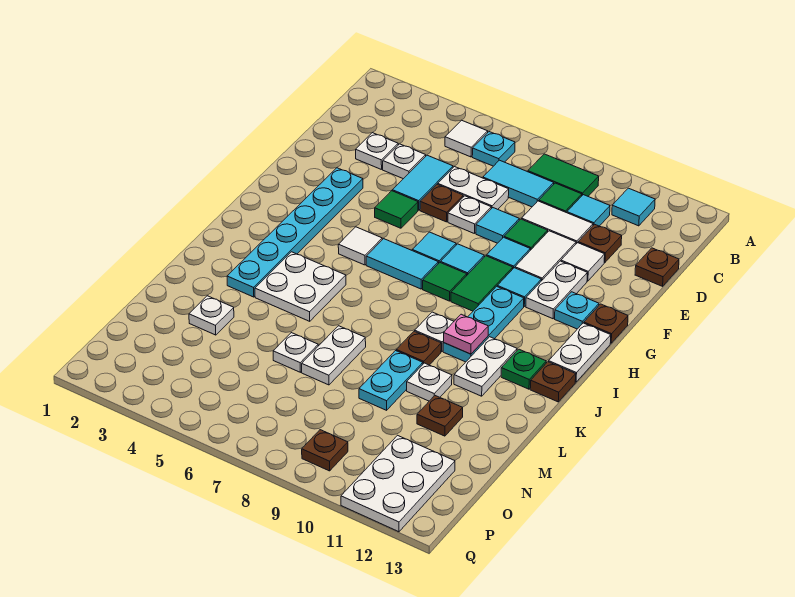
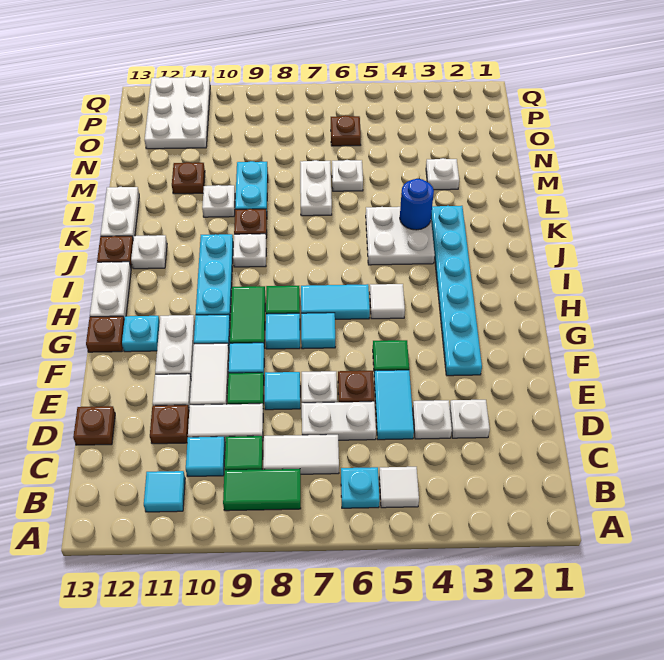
cyan tile C7:C8 level 1 -> white tile C7:C8 level 1
pink plate J10 level 2 -> none
white plate J11:K11 level 1 -> white plate K13:L13 level 1
green plate J12 level 1 -> white plate J12 level 1
none -> blue round brick K4 level 2
brown plate P9 level 1 -> brown plate O6 level 1

